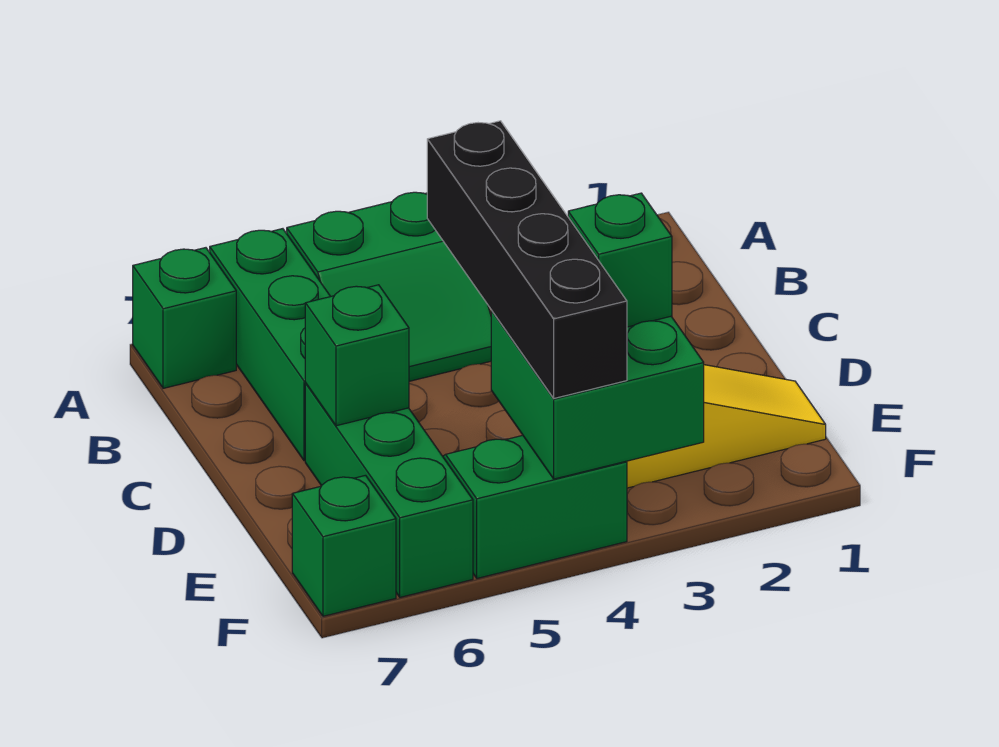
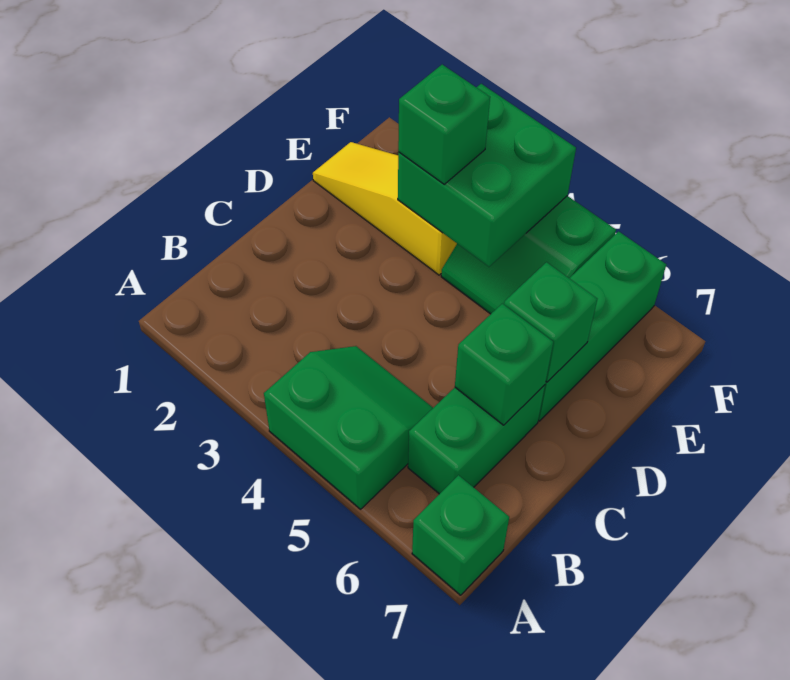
green brick A6:C6 level 1 -> green brick B6:C6 level 1
black brick C4:F4 level 3 -> none
green brick F7 level 1 -> green brick C6 level 2

